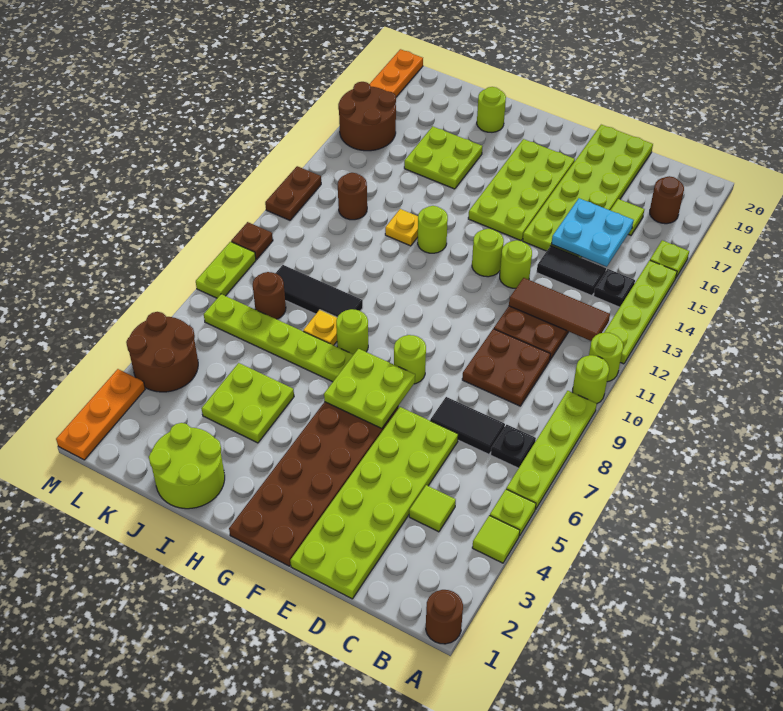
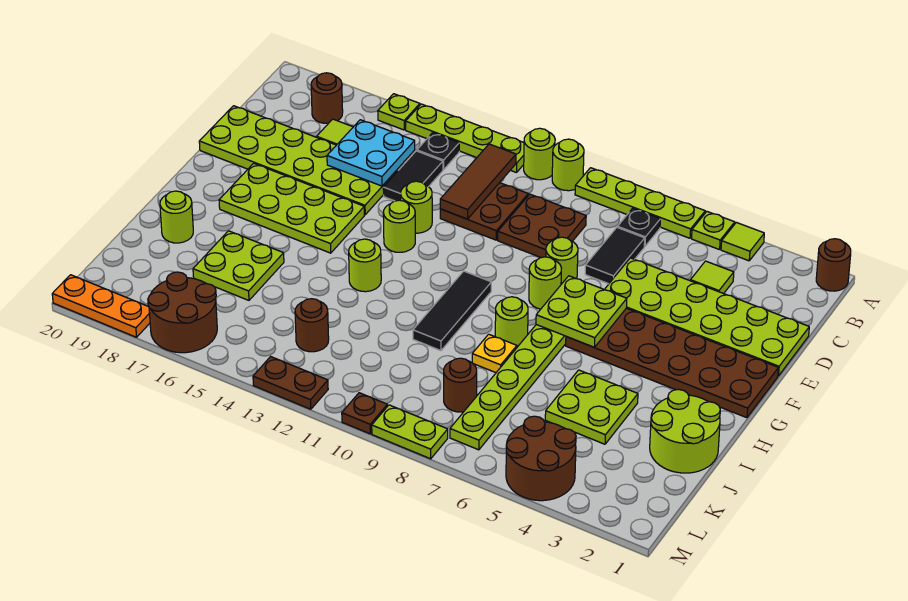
none -> lime round brick E8 level 1
black tile I9:K9 level 1 -> black tile G10:I10 level 1
yellow plate I13 level 1 -> none
orange plate M1:M3 level 1 -> none

